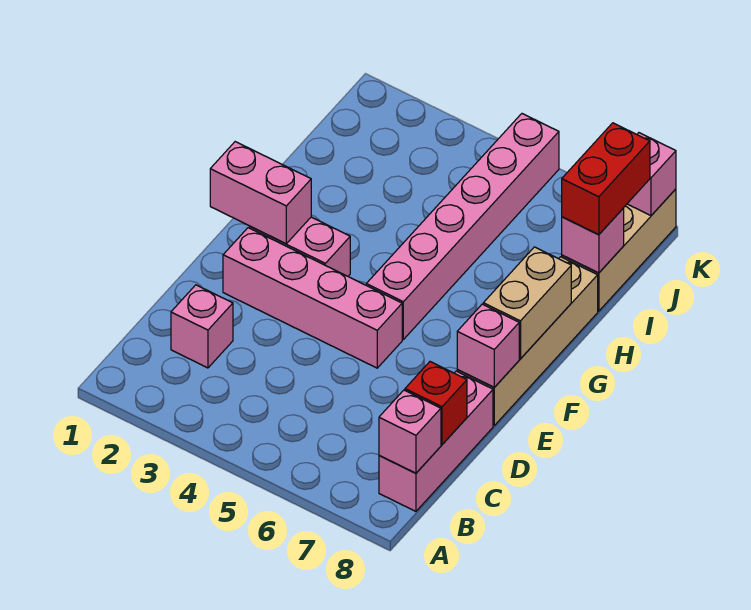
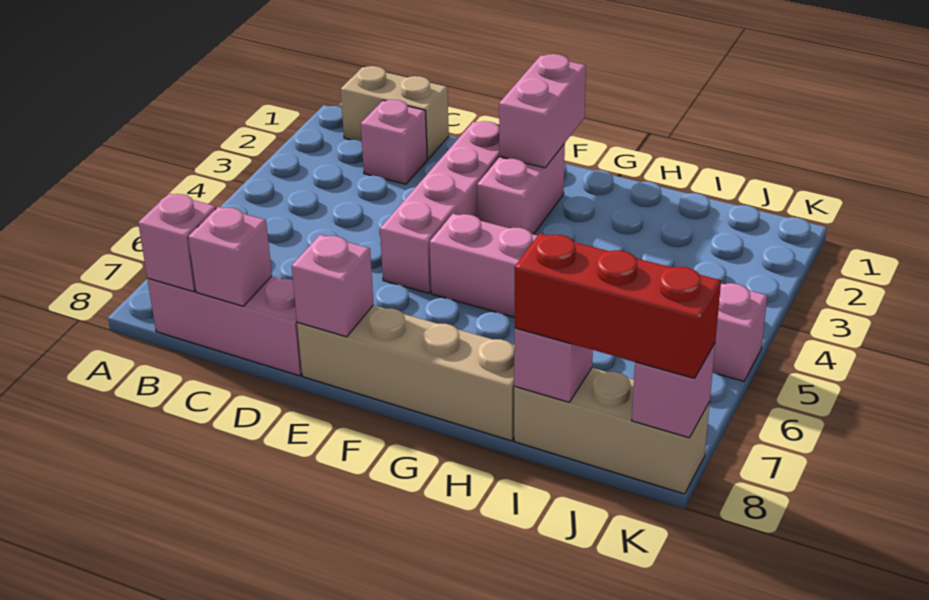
red brick C8 level 2 -> pink brick C8 level 2
tan brick F8:G8 level 2 -> tan brick B1:C1 level 1
red brick I8:J8 level 3 -> red brick I8:K8 level 3

